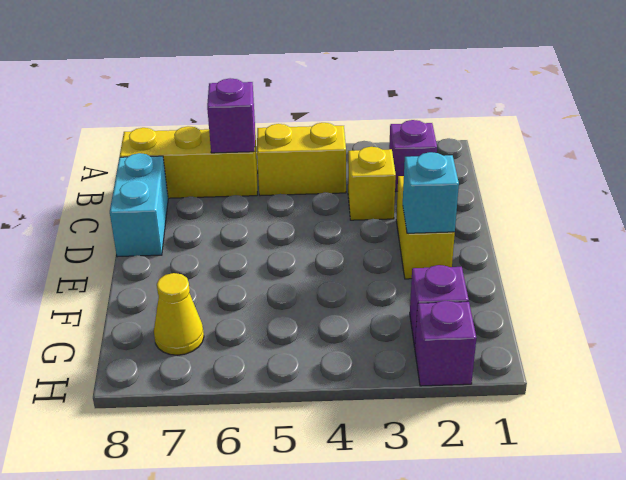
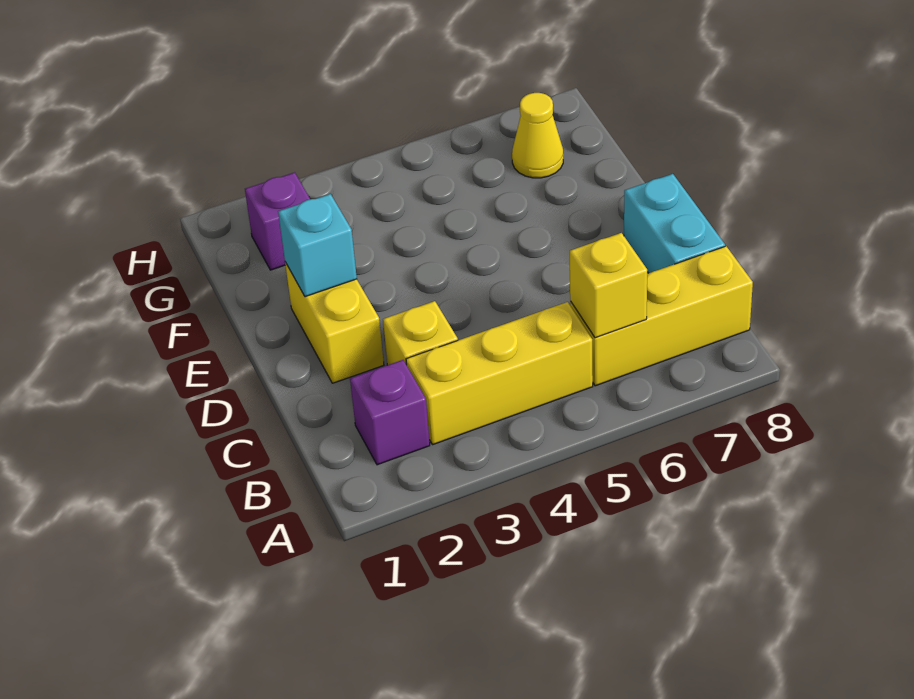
yellow brick B4:B5 level 1 -> yellow brick B3:B5 level 1
purple brick B6 level 2 -> yellow brick B6 level 2
purple brick H2 level 1 -> none

